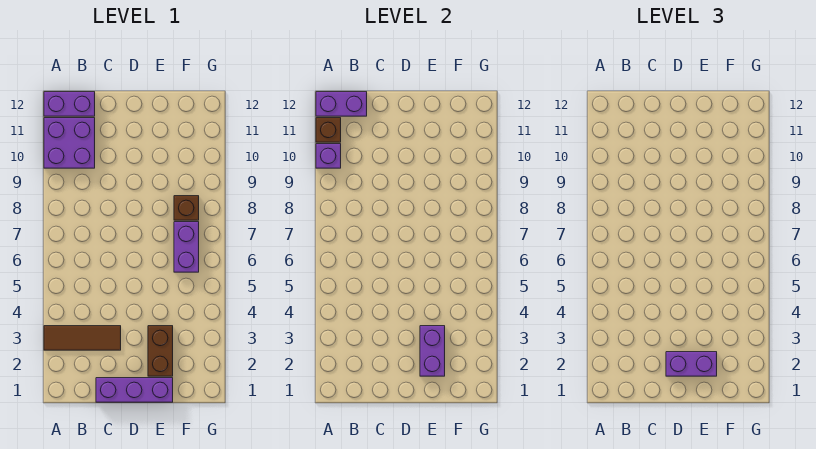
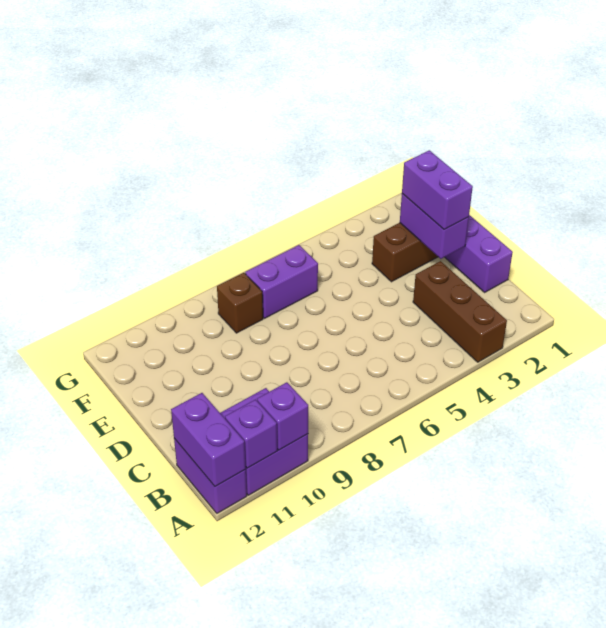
brown tile A3:C3 level 1 -> brown brick A3:C3 level 1
brown brick A11 level 2 -> purple brick A11 level 2
purple brick E2:E3 level 2 -> purple brick D2:E2 level 2

